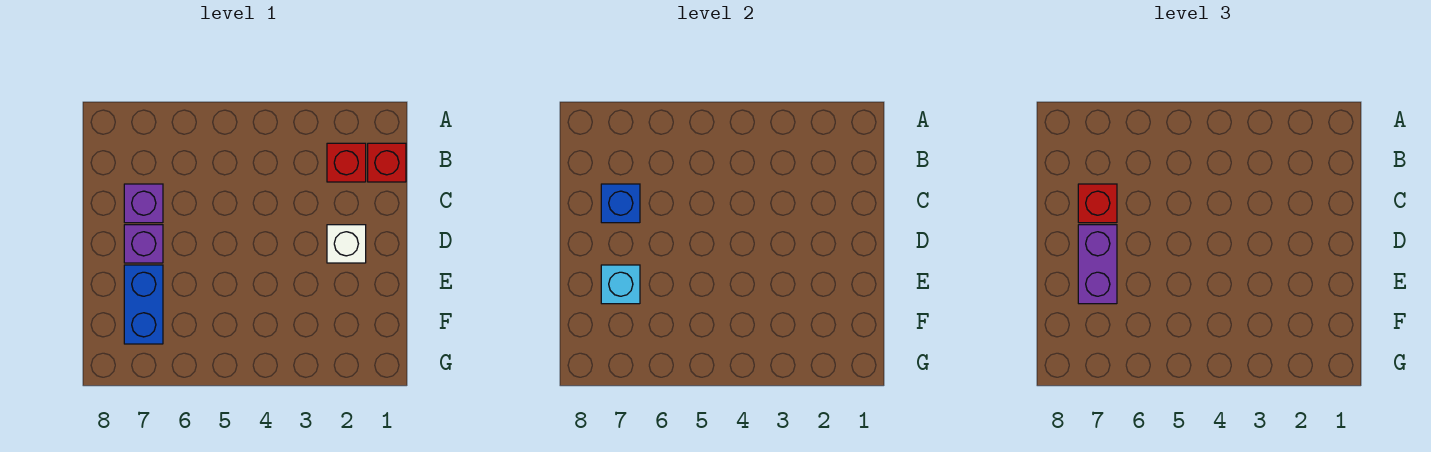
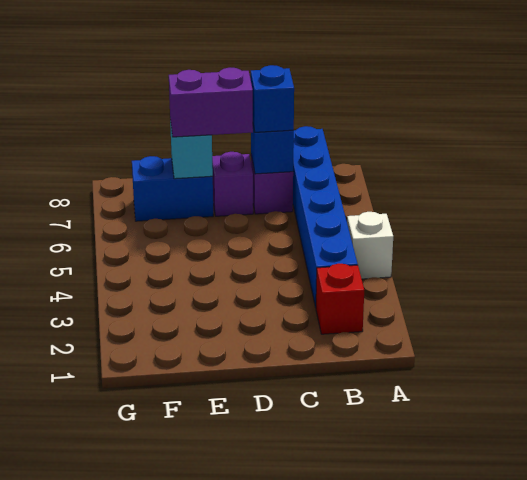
red brick B1 level 1 -> none
none -> blue brick B3:B8 level 1
red brick C7 level 3 -> blue brick C7 level 3
white brick D2 level 1 -> white brick A4 level 1

